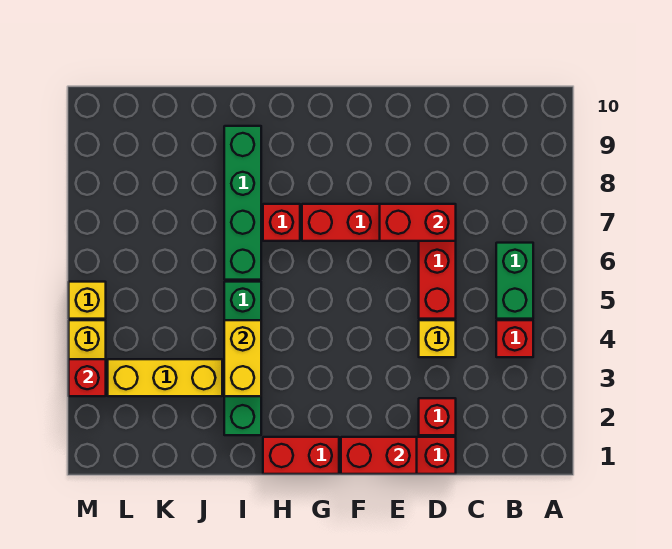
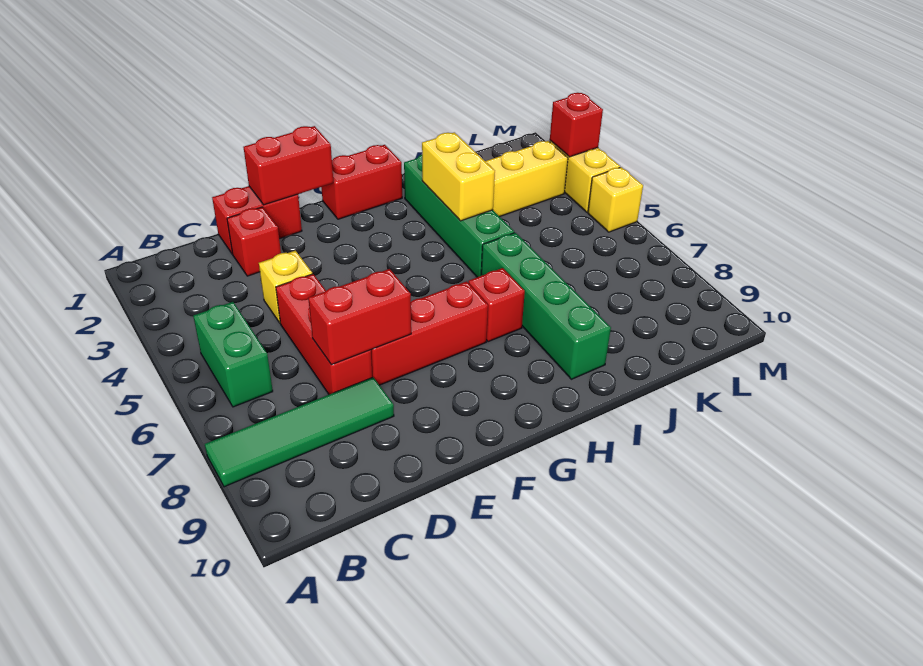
none -> green tile A8:D8 level 1
red brick B4 level 1 -> none

